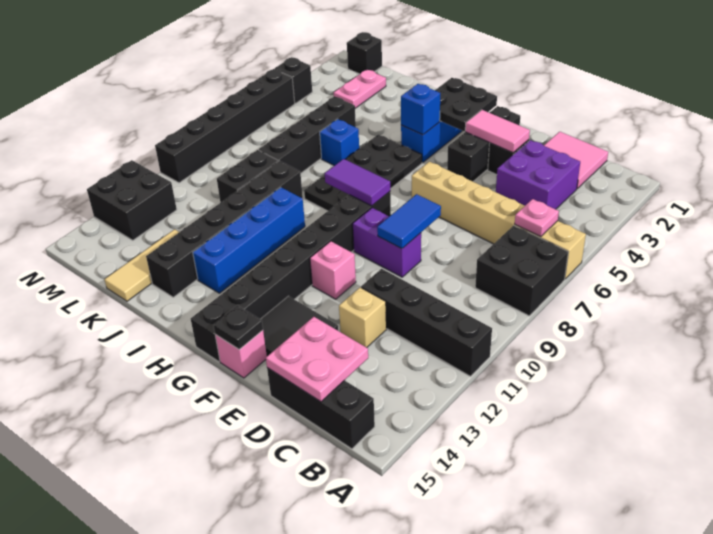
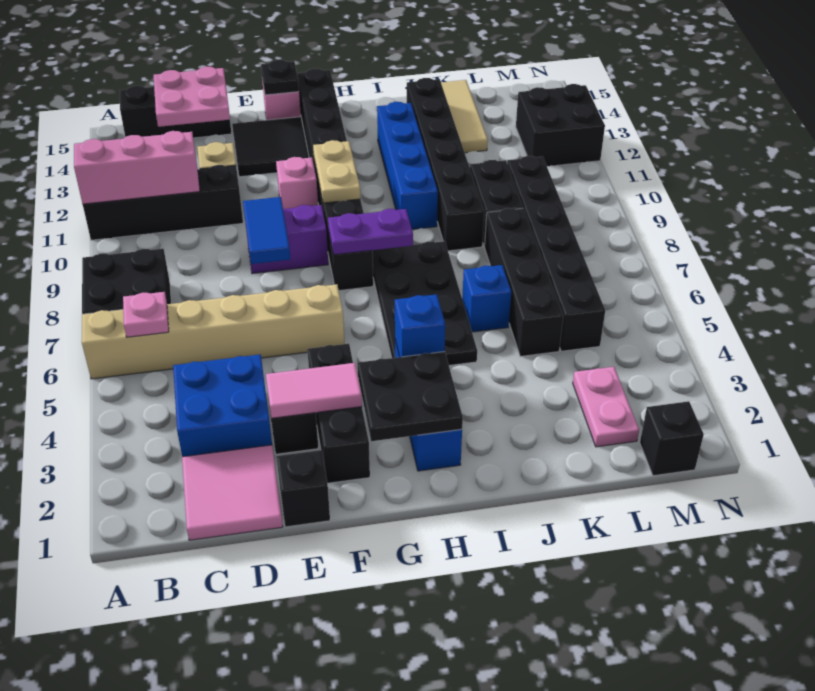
none -> pink brick A11:C11 level 2
purple brick C3:D4 level 1 -> blue brick C3:D4 level 1
purple tile G8:H8 level 2 -> purple plate G8:H8 level 2
none -> tan plate G10:G11 level 2
black brick N4 level 1 -> black brick E1 level 1
black brick N5:N10 level 1 -> black brick L5:L10 level 1

